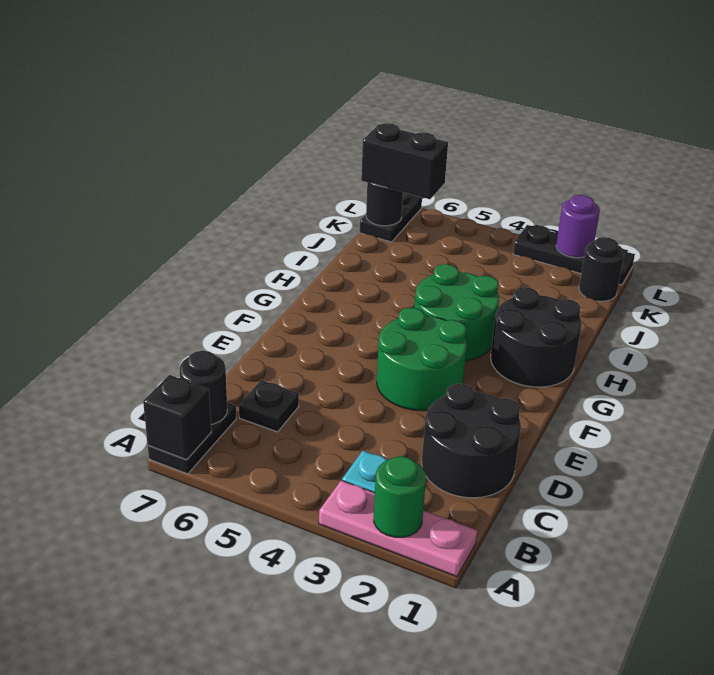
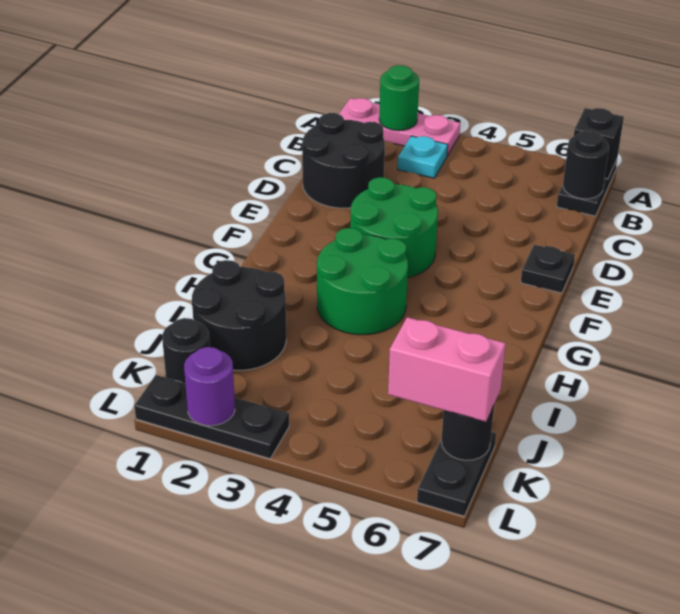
black plate C6 level 1 -> black plate E7 level 1
black round brick G1:H2 level 1 -> black round brick I1:J2 level 1
black brick K6:K7 level 3 -> pink brick K6:K7 level 3

